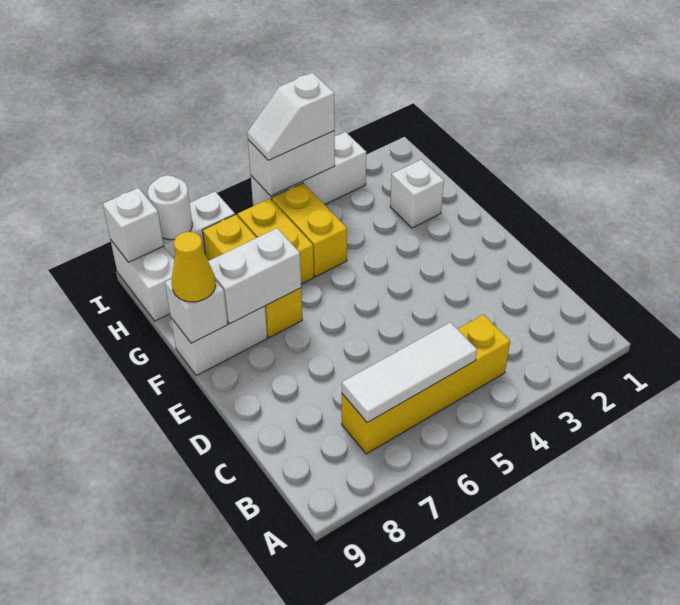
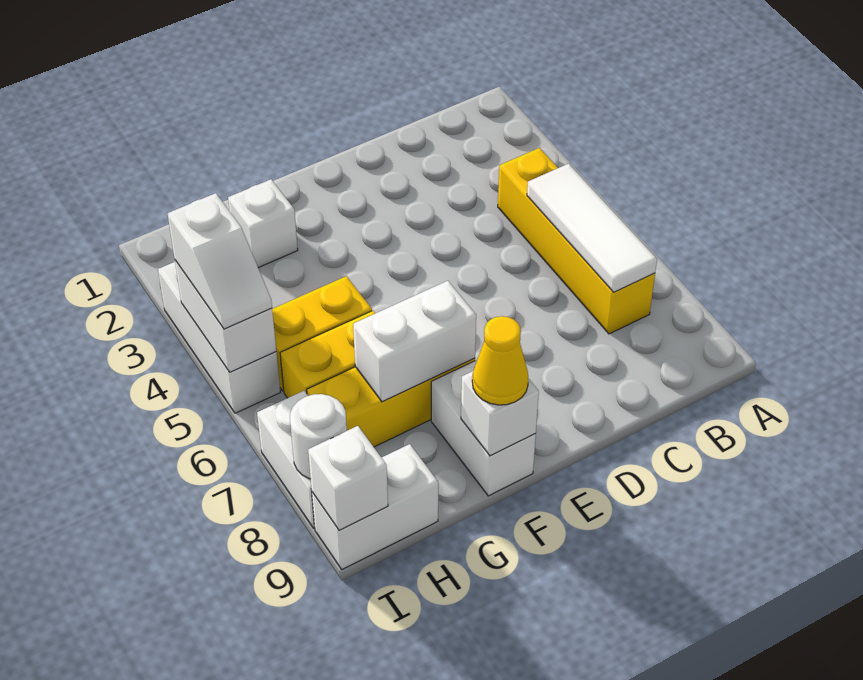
white brick F7:F8 level 2 -> white brick F7:G7 level 2

